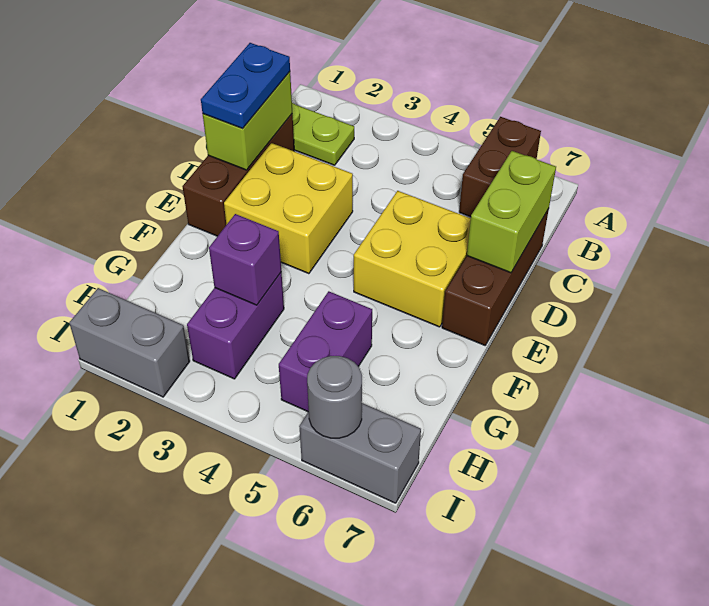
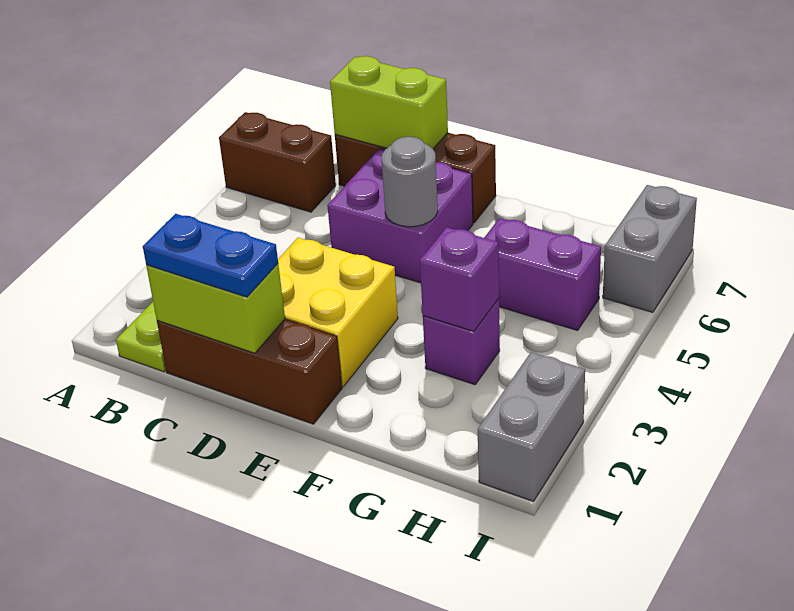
yellow brick D5:E6 level 1 -> purple brick D5:E6 level 1
purple brick G3:H3 level 1 -> purple brick G3 level 1
grey round brick I6 level 2 -> grey round brick E5 level 2

